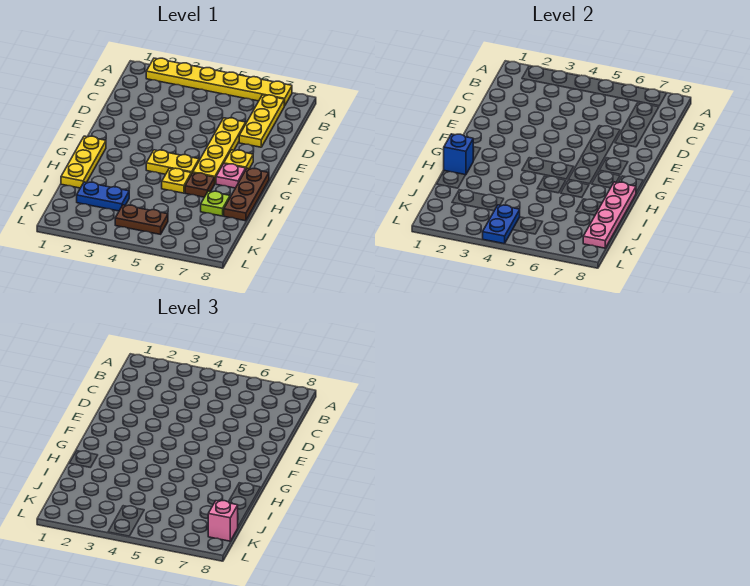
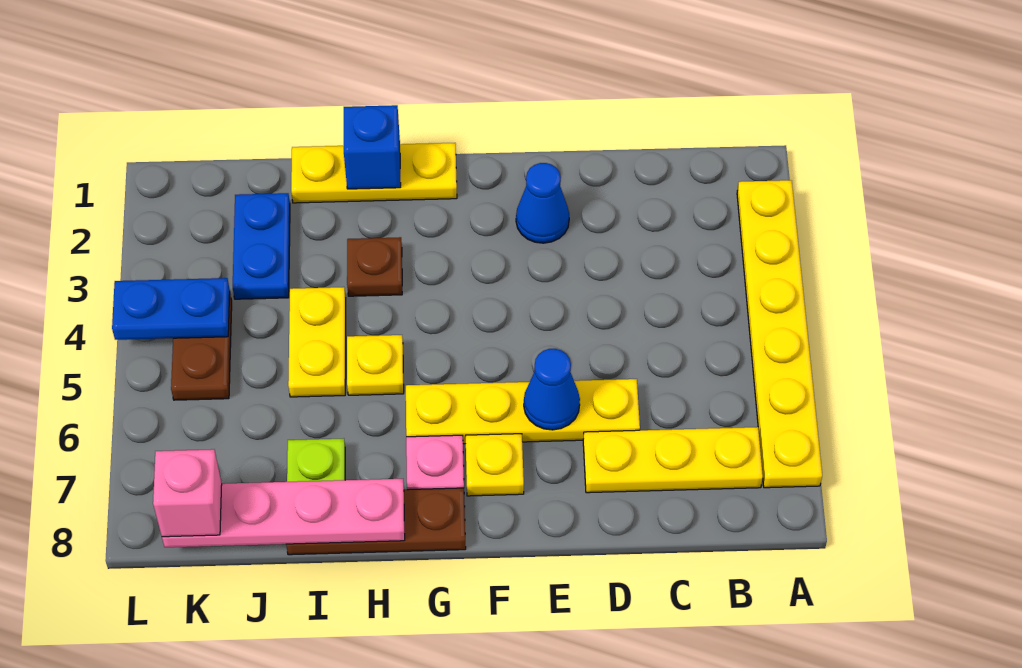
none -> blue cone E2 level 1
none -> blue cone E6 level 2
yellow plate G4:G5 level 1 -> yellow plate I4:I5 level 1
brown plate H6 level 1 -> brown plate H3 level 1

